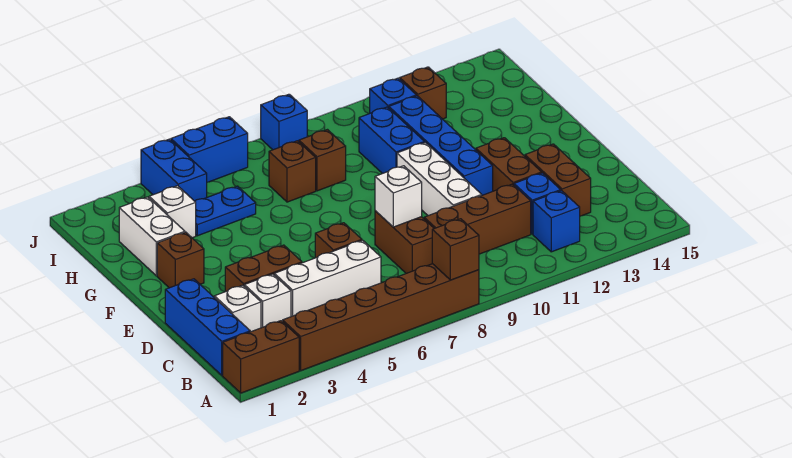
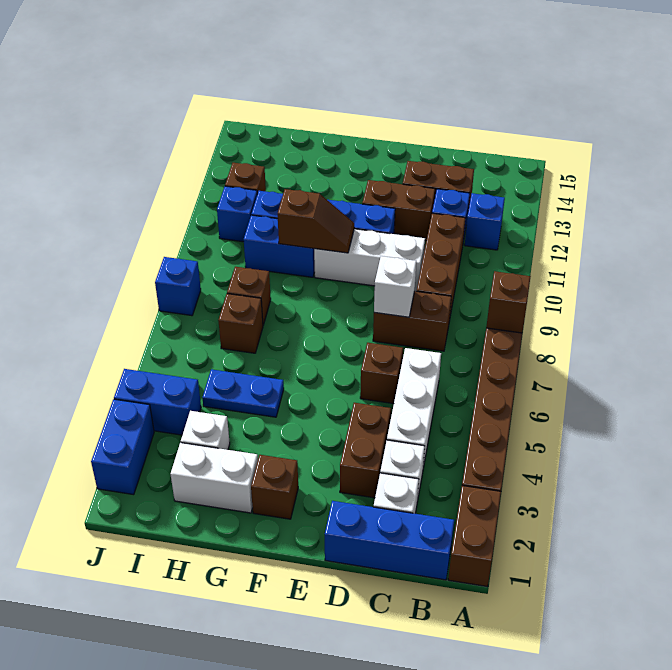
none -> brown slope F10:G10 level 2 top G
blue plate H4:H5 level 1 -> blue plate G5:H5 level 1
blue brick J5:J6 level 1 -> blue brick J2:J3 level 1

